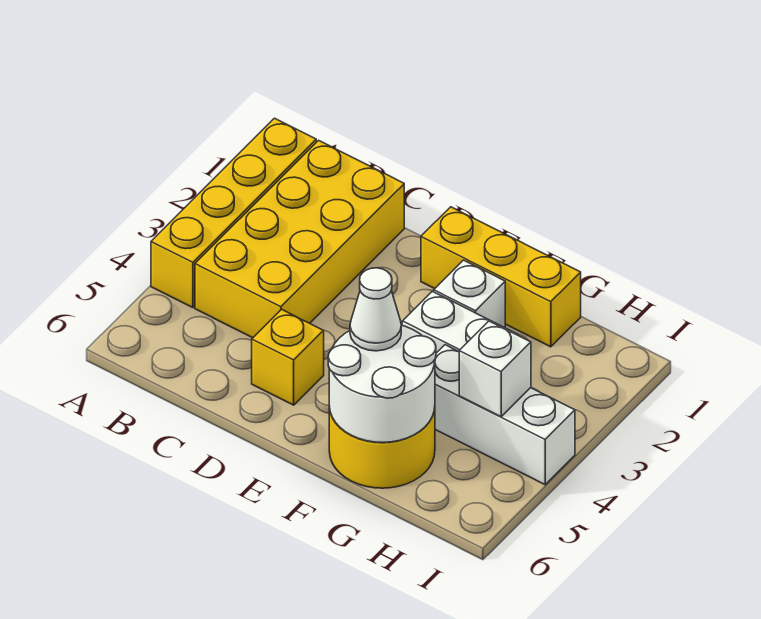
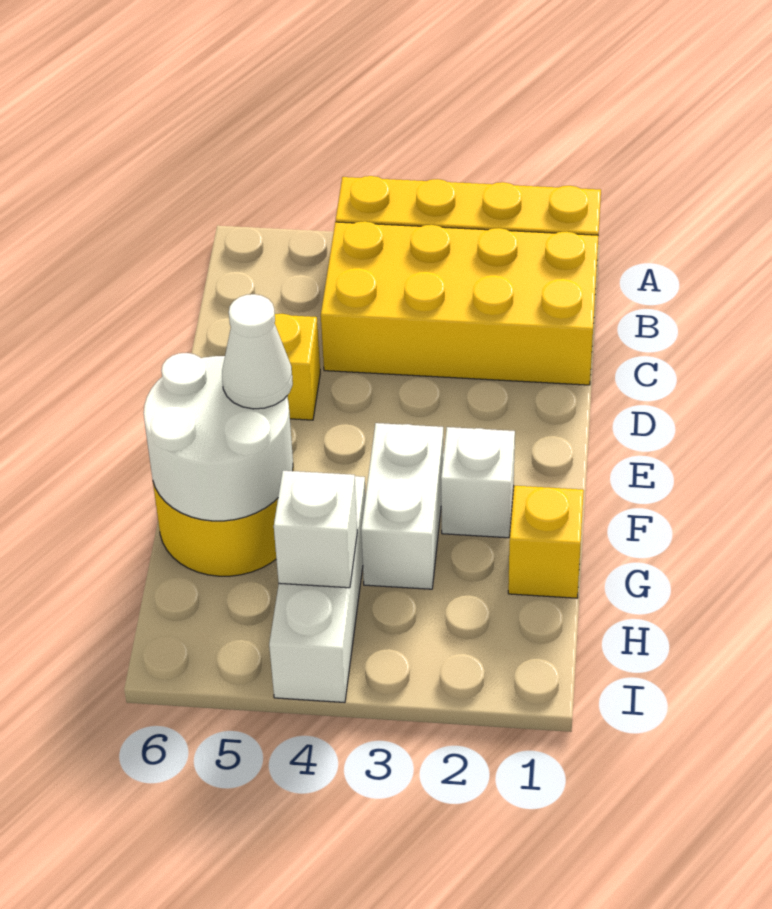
yellow brick E1:G1 level 1 -> yellow brick G1 level 1

